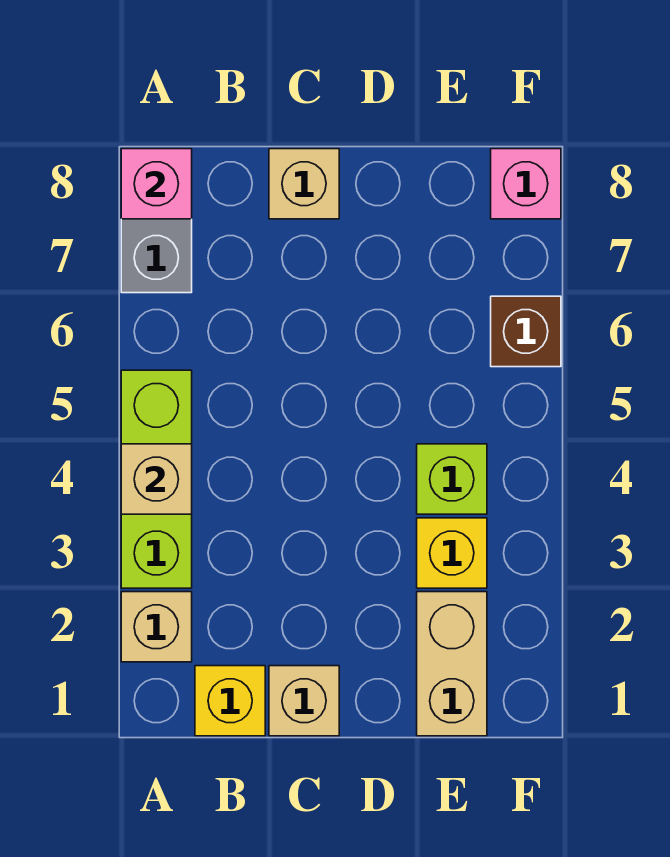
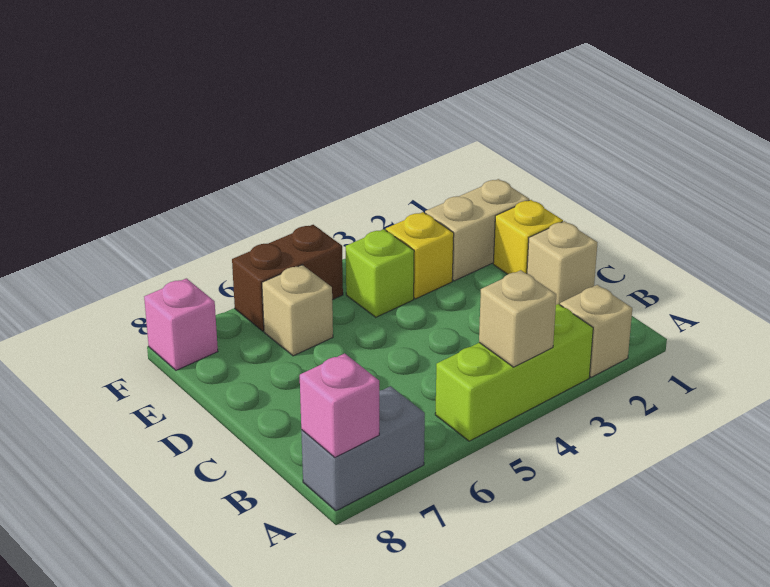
yellow brick B1 level 1 -> yellow brick D1 level 1
tan brick C8 level 1 -> tan brick E6 level 1
brown brick F6 level 1 -> brown brick F5:F6 level 1

